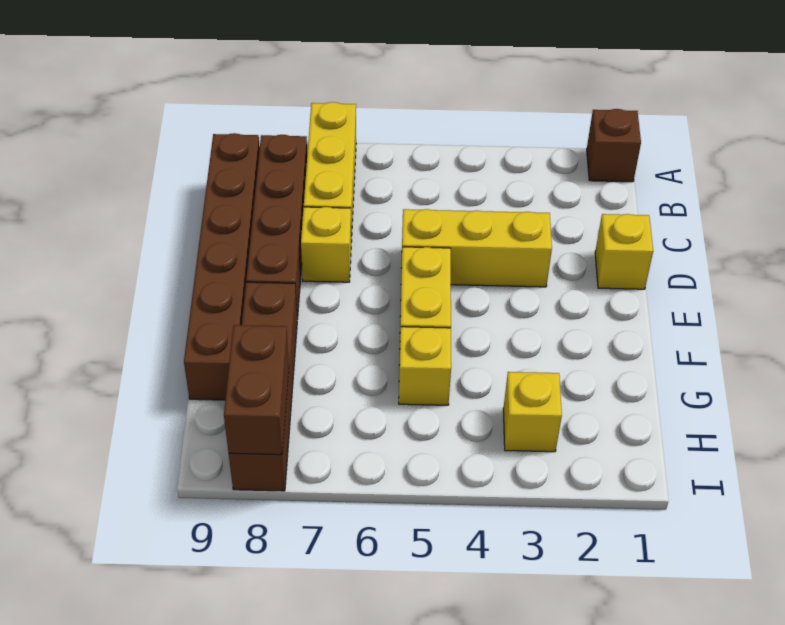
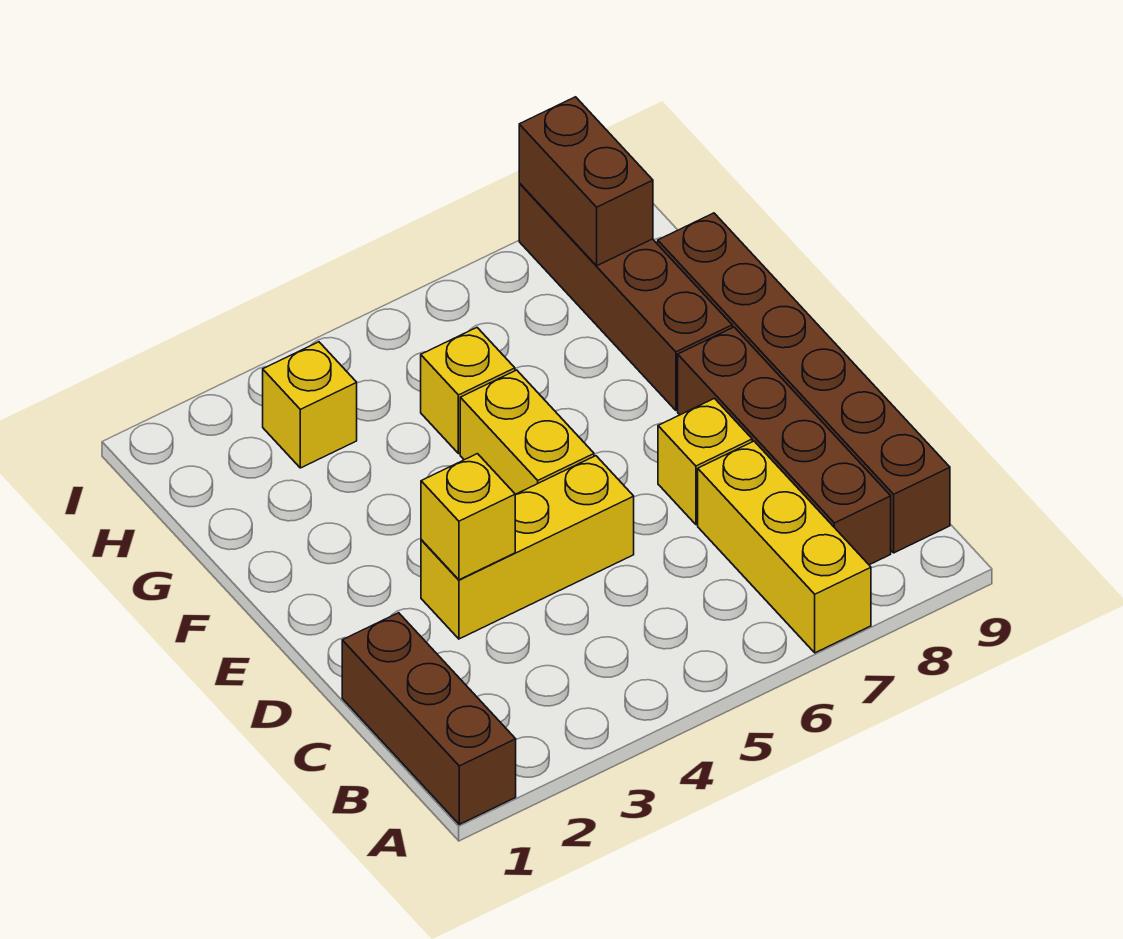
brown brick A1 level 1 -> brown brick A1:C1 level 1
yellow brick D1 level 1 -> yellow brick D3 level 2

